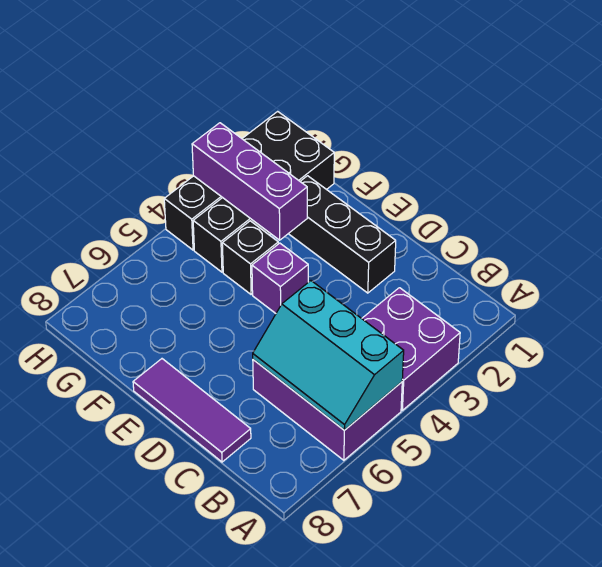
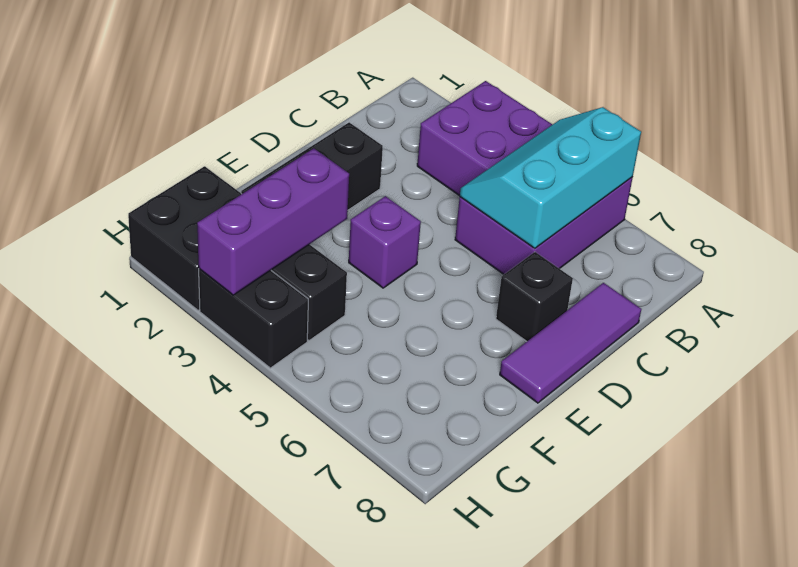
cyan slope A5:C6 level 2 top 5 -> cyan slope A5:C6 level 2 top 6
black brick F4 level 1 -> black brick D7 level 1

